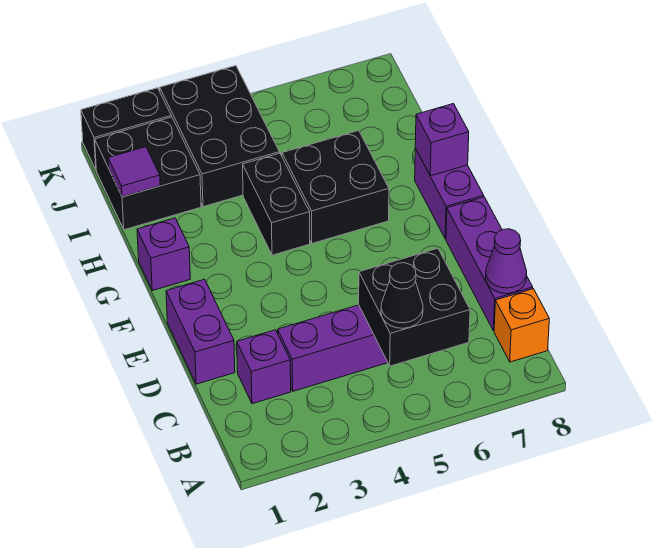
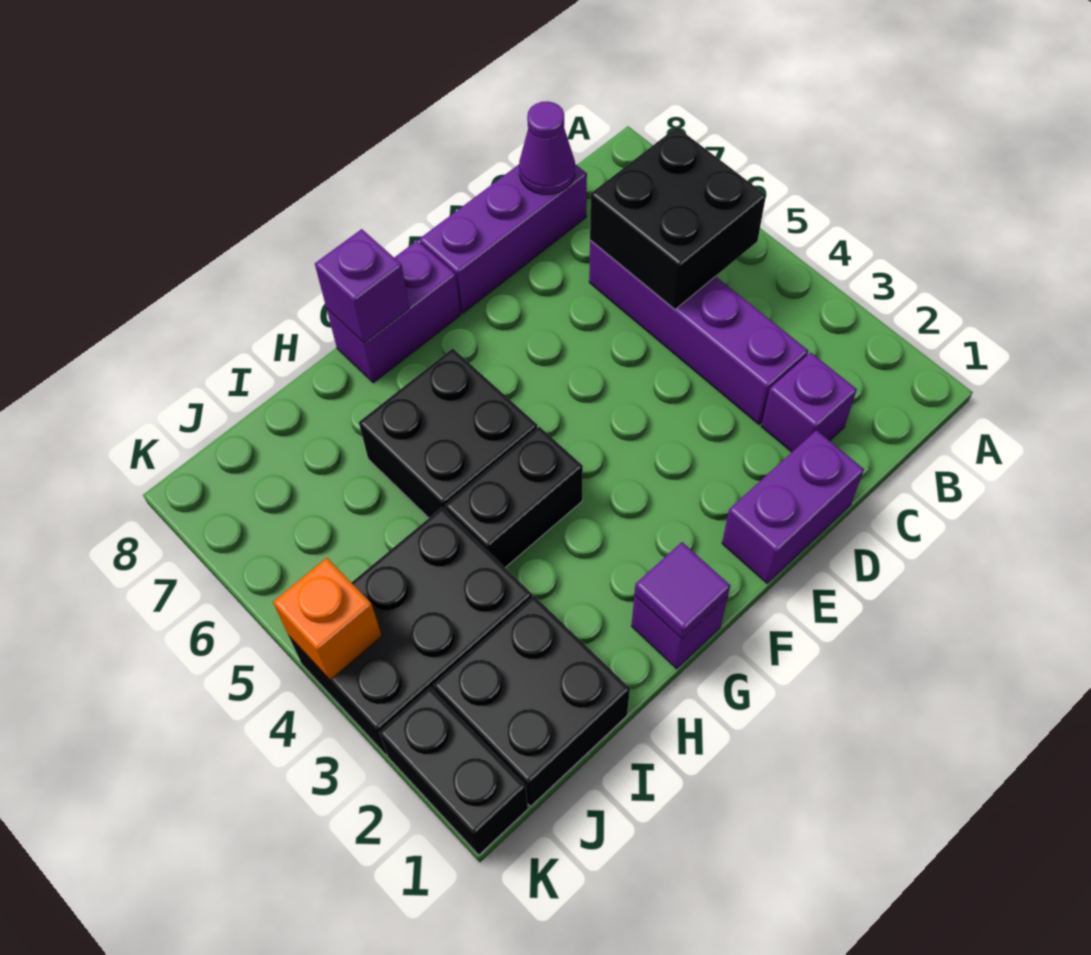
black cone B5 level 3 -> none
orange brick B8 level 1 -> orange brick K4 level 2
purple tile I1 level 2 -> purple tile G1 level 2

